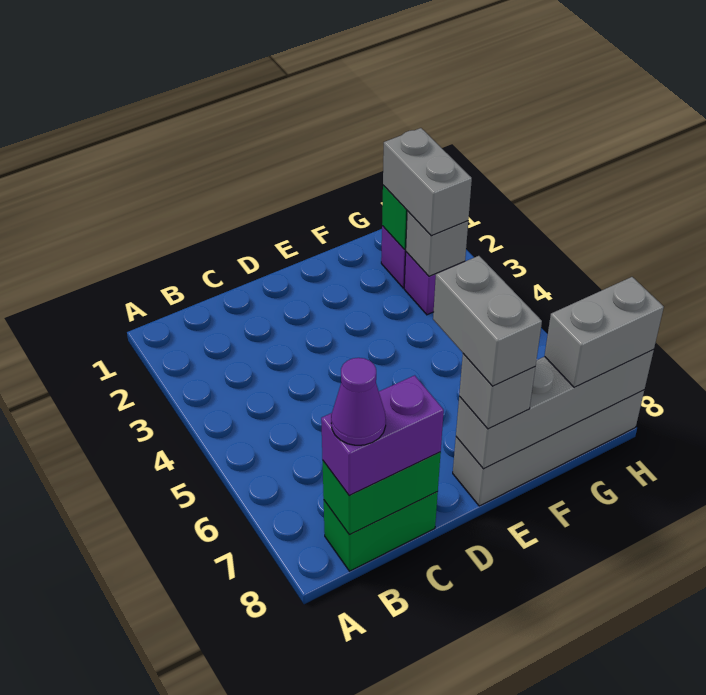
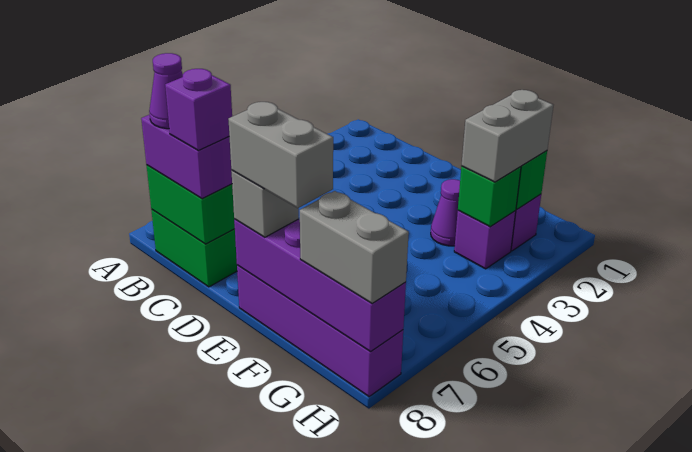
none -> purple brick C8 level 4
grey brick E7:E8 level 4 -> grey brick E8:F8 level 4
grey brick E8:H8 level 1 -> purple brick E8:H8 level 1
grey brick E8:H8 level 2 -> purple brick E8:H8 level 2
none -> purple cone F3 level 1
grey brick G3 level 2 -> green brick G3 level 2

